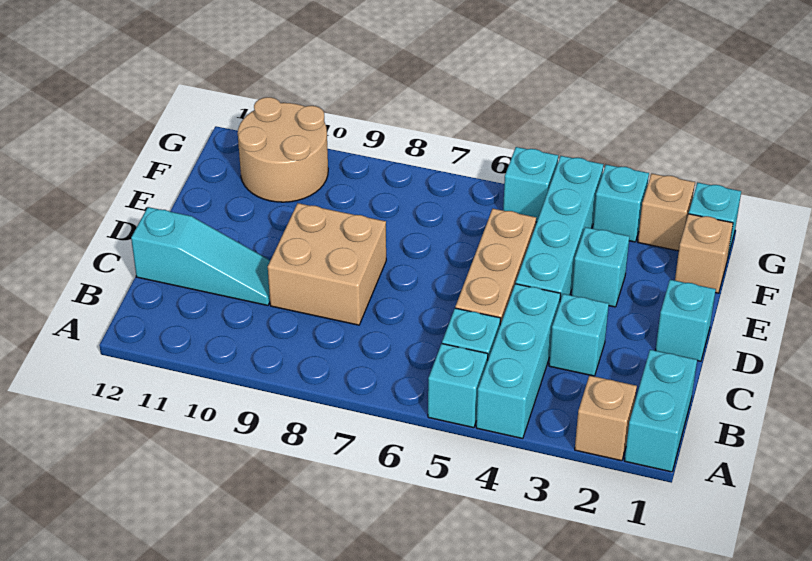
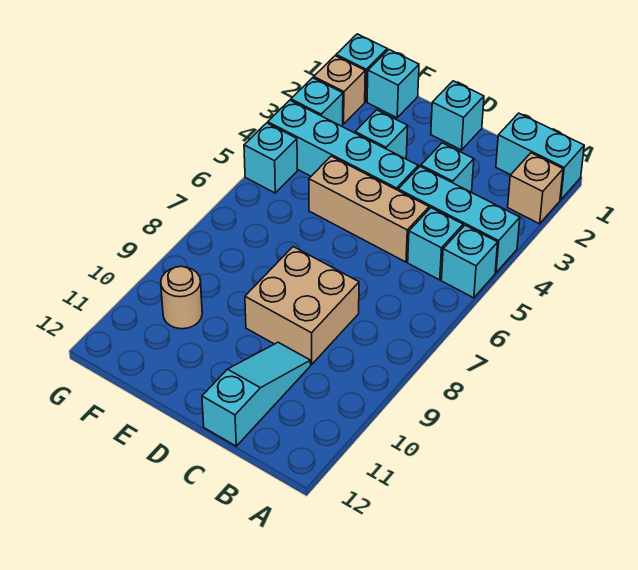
tan brick F1 level 1 -> cyan brick F1 level 1
tan round brick F10:G11 level 1 -> tan round brick F10 level 1

